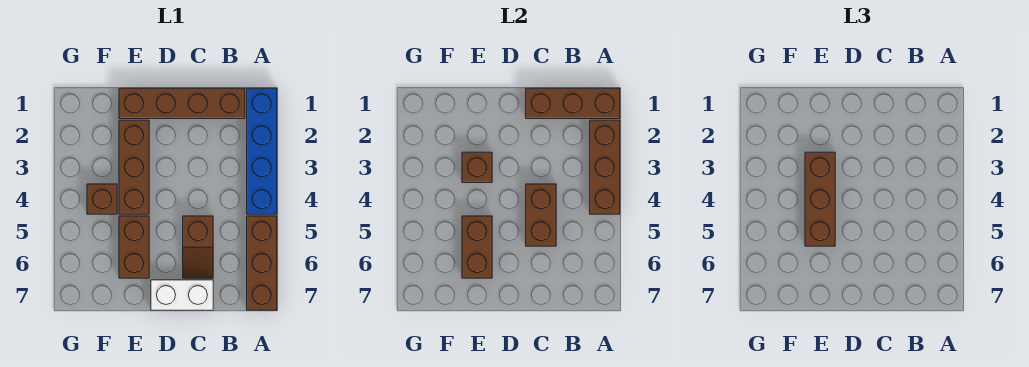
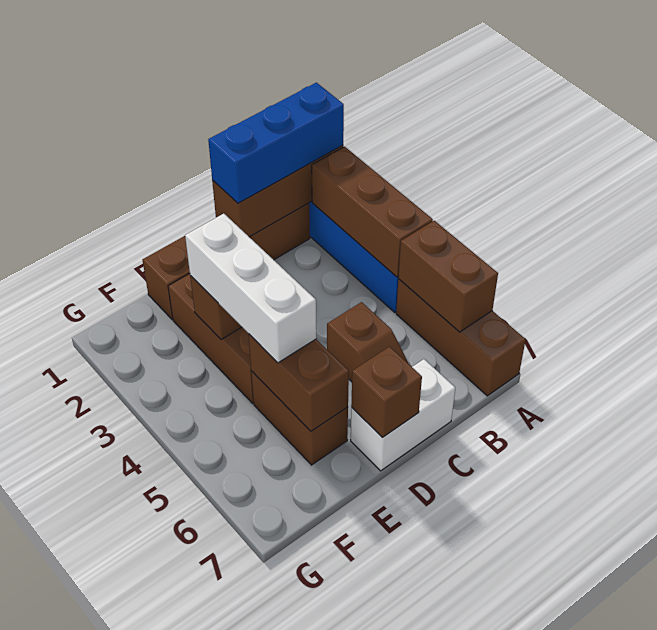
none -> blue brick A1:C1 level 3
brown brick C4:C5 level 2 -> brown brick A5:A6 level 2
brown brick E3:E5 level 3 -> white brick E3:E5 level 3
brown brick F4 level 1 -> brown brick D7 level 2

